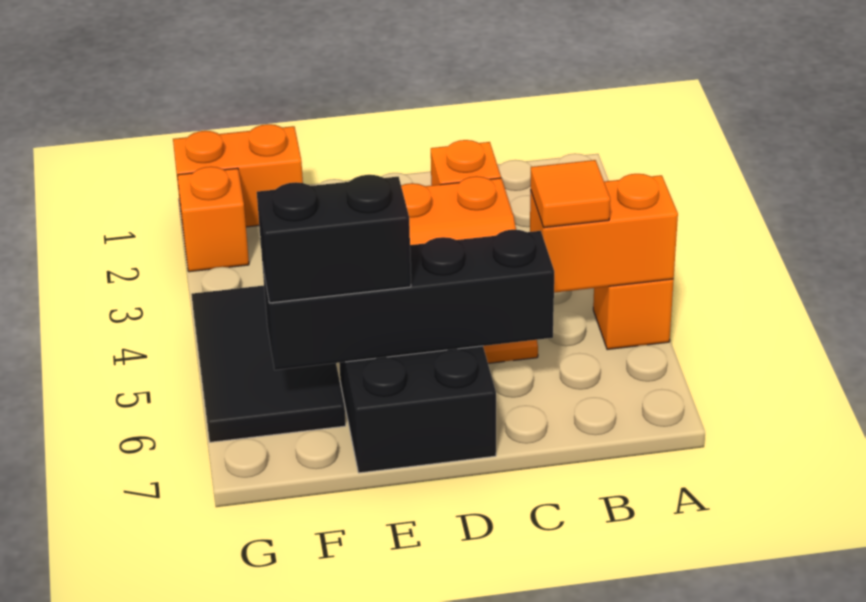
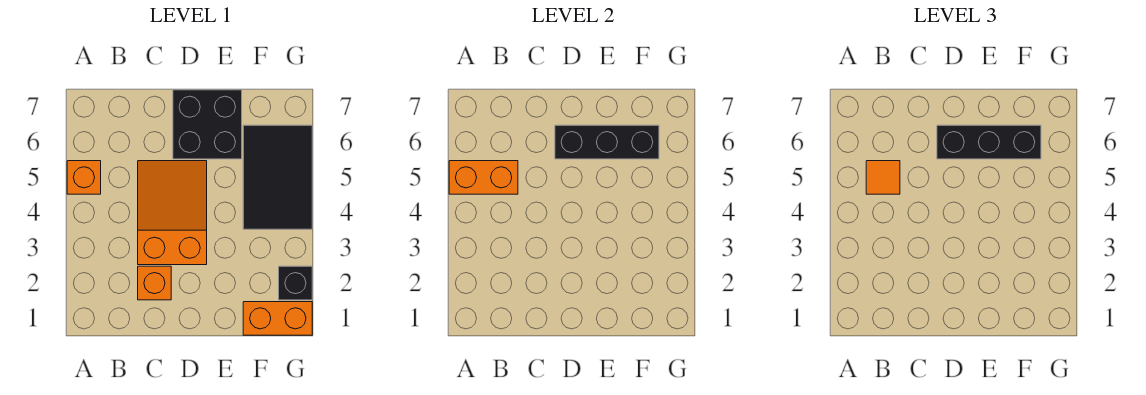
black brick C6:F6 level 2 -> black brick D6:F6 level 2
black brick E6:F6 level 3 -> black brick D6:F6 level 3
orange brick G2 level 1 -> black brick G2 level 1

